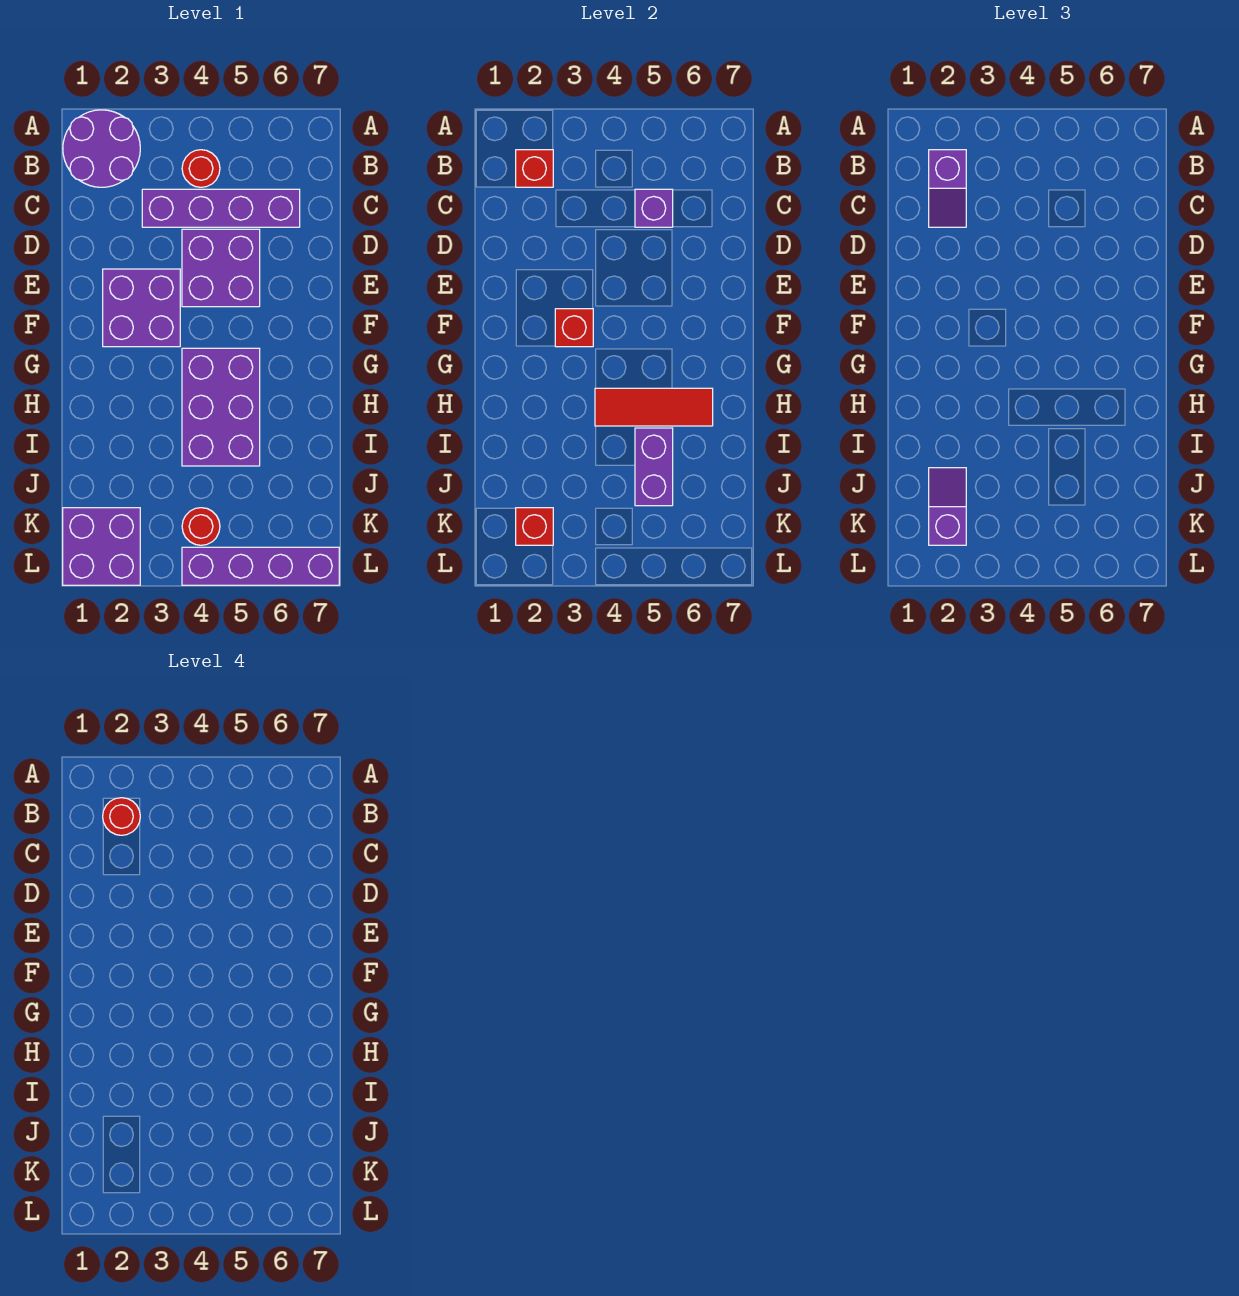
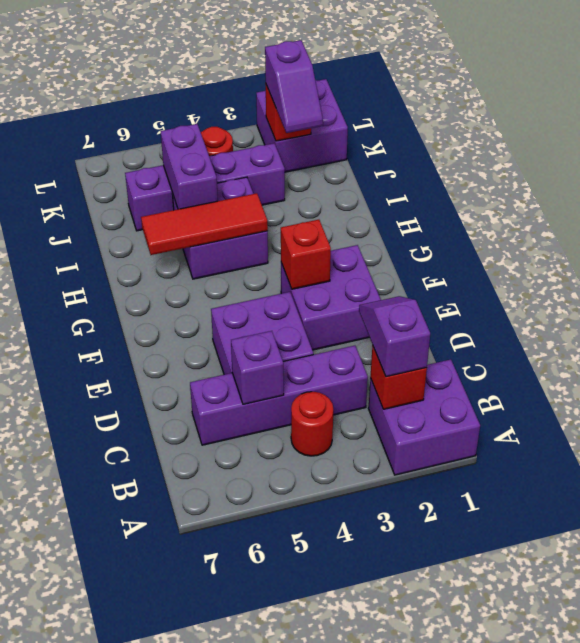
purple round brick A1:B2 level 1 -> purple brick A1:B2 level 1
red round brick B2 level 4 -> none
purple brick G4:I5 level 1 -> purple brick H4:I5 level 1
purple brick L4:L7 level 1 -> purple brick J3:J6 level 1

